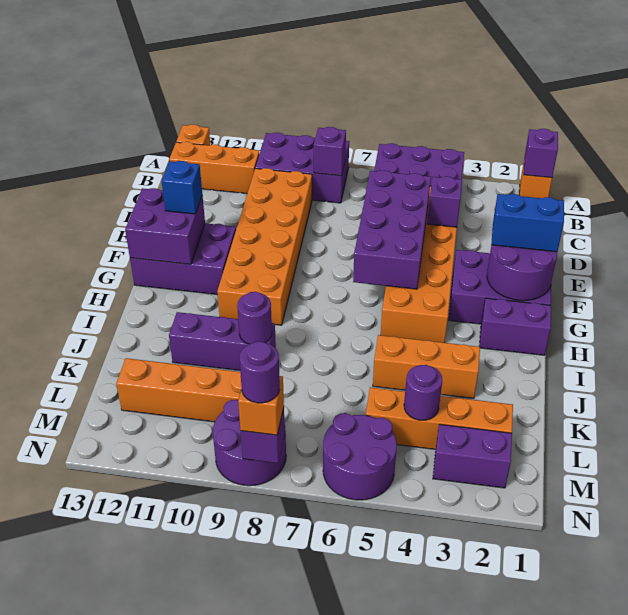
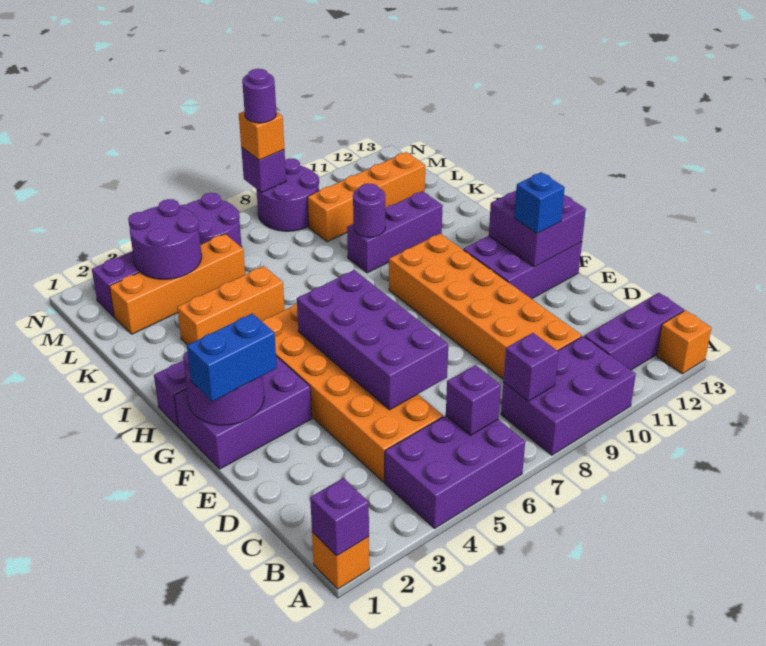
orange brick B11:B13 level 1 -> purple brick B11:B13 level 1
purple brick D4 level 2 -> purple brick B6 level 2
purple round brick L4 level 2 -> purple round brick L3:M4 level 2

